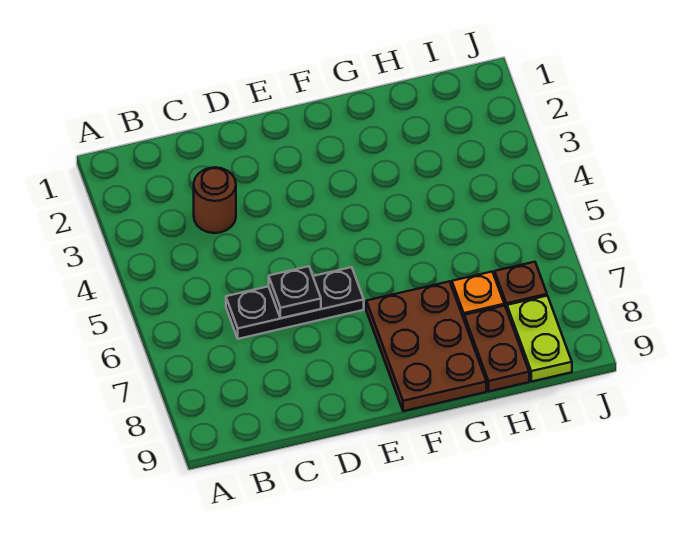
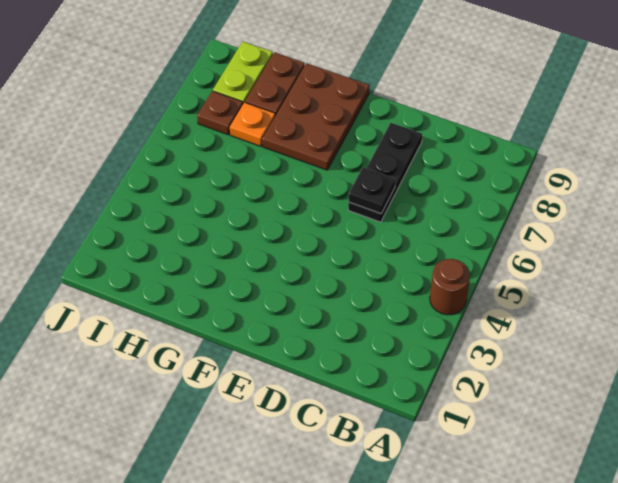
brown round brick C3 level 1 -> brown round brick A4 level 1
black plate C6:E6 level 1 -> black plate D6:D8 level 1

